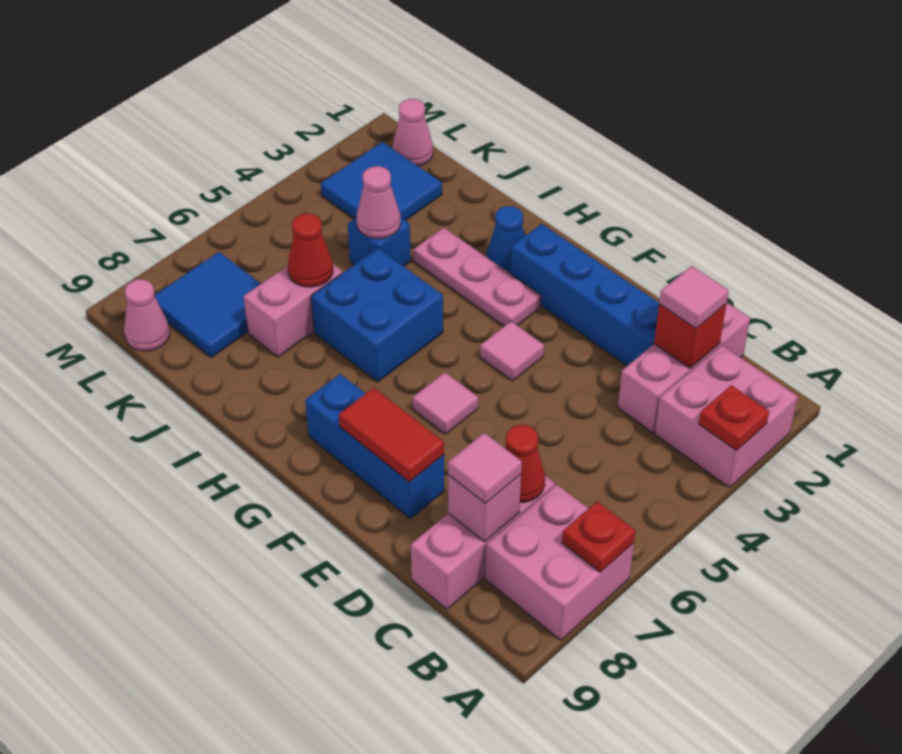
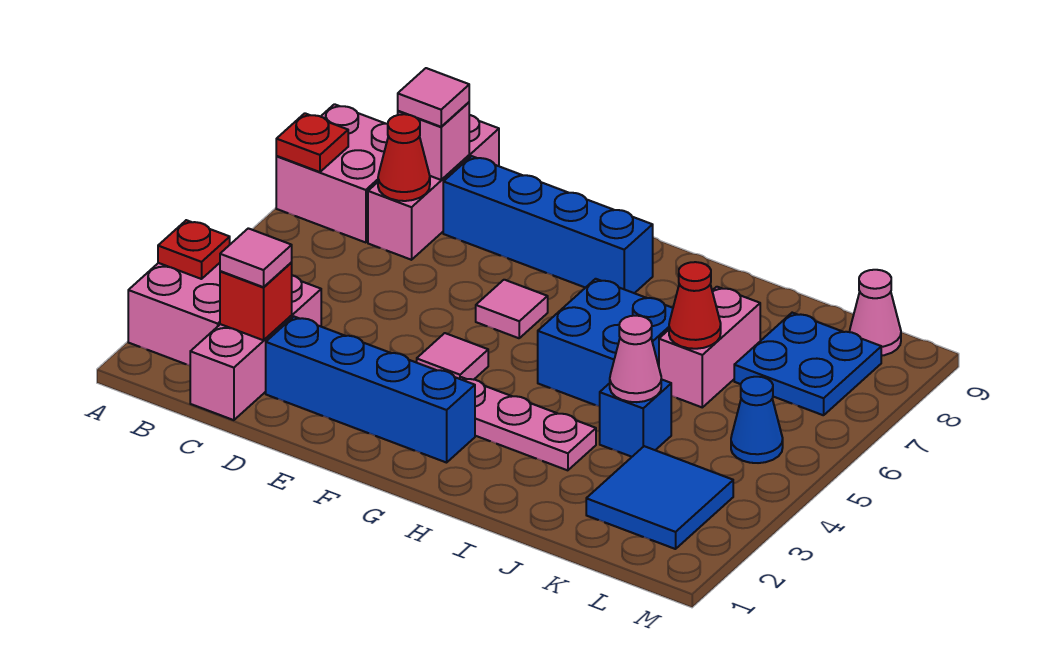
blue brick E8:G8 level 1 -> blue brick D8:G8 level 1
red tile E8:F8 level 2 -> none
blue cone H2 level 1 -> blue cone L5 level 1
blue tile K7:L8 level 1 -> blue plate K7:L8 level 1
pink cone L1 level 1 -> none

